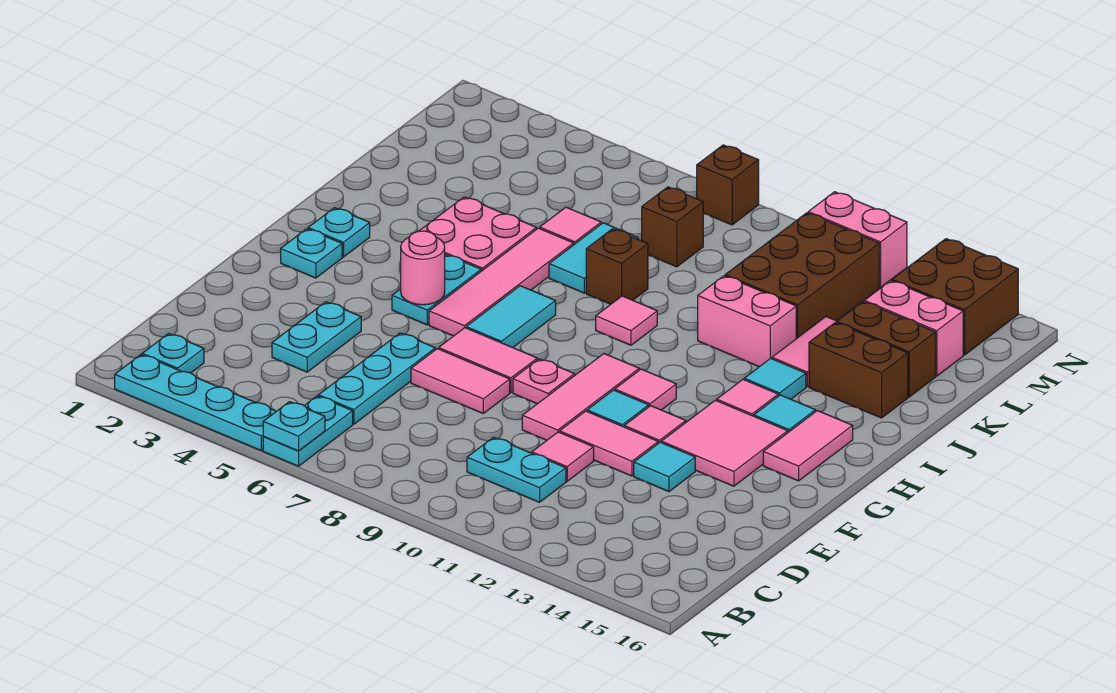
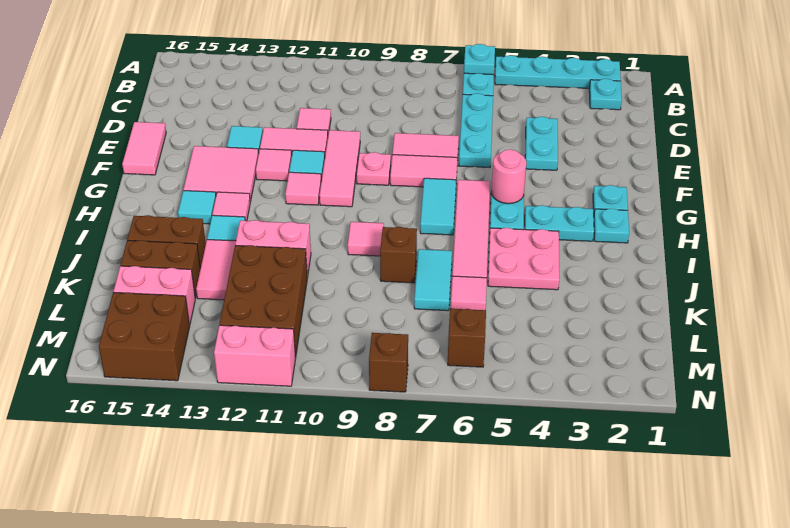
cyan plate C10:C11 level 1 -> cyan plate H3:H4 level 1
pink tile G15:H15 level 1 -> pink tile E16:F16 level 1
brown brick L8 level 1 -> brown brick M6 level 1

